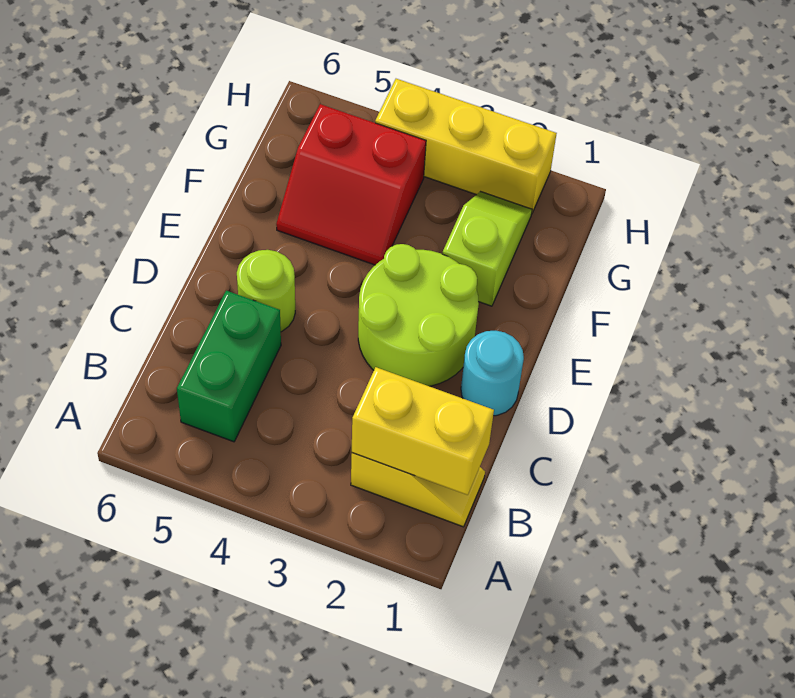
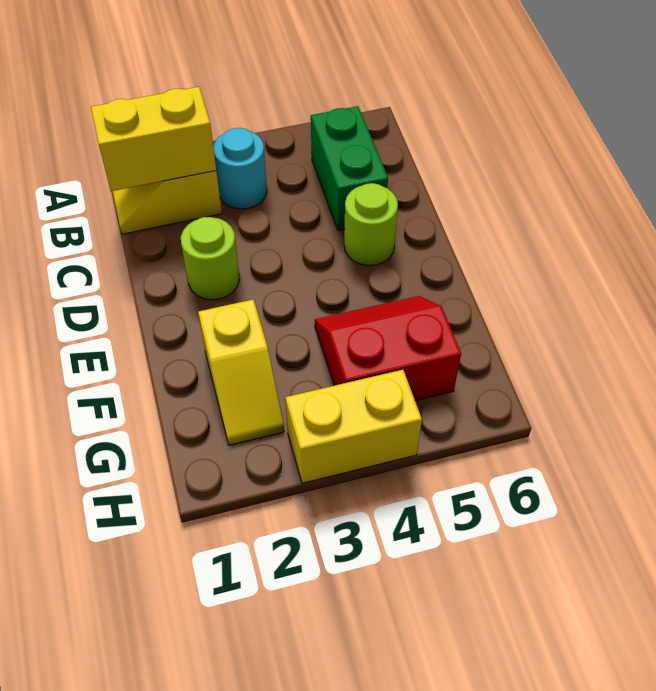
cyan round brick D1 level 1 -> cyan round brick B3 level 1
lime round brick D2:E3 level 1 -> lime round brick D2 level 1
lime slope F2:G2 level 1 top F -> yellow slope F2:G2 level 1 top F
yellow brick H2:H4 level 1 -> yellow brick H3:H4 level 1

